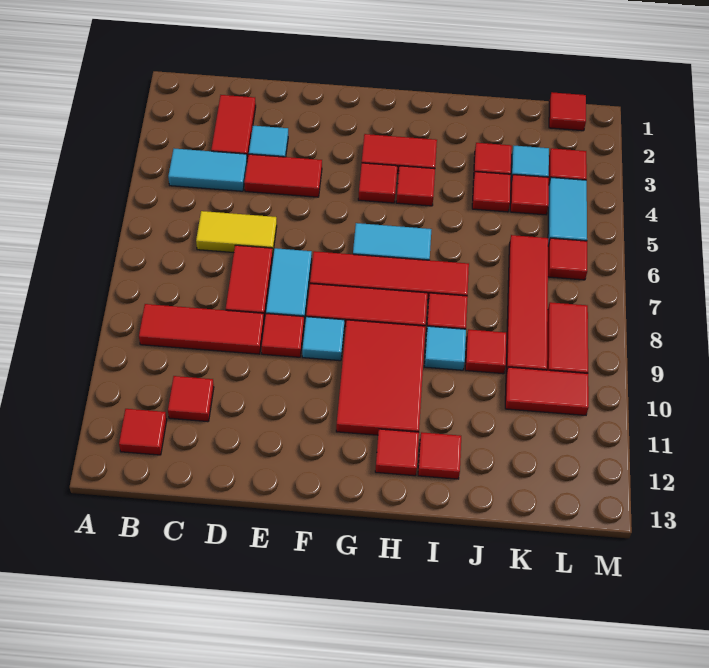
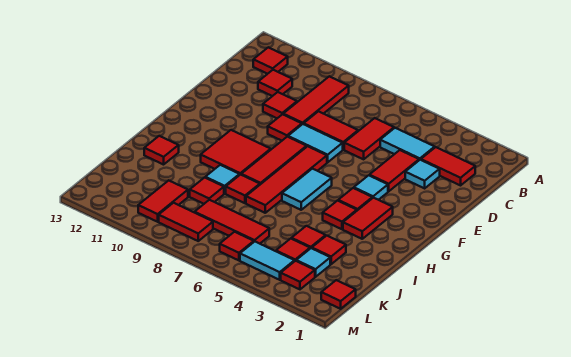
cyan tile B4:C4 level 1 -> cyan tile C4:C5 level 1
yellow tile C6:D6 level 1 -> red tile C6:D6 level 1
cyan tile F9 level 1 -> cyan tile F4 level 1
red tile G9:H11 level 1 -> red tile G9:H10 level 1
red tile H12 level 1 -> red tile D10 level 1
red tile K6:K9 level 1 -> red tile K6:K8 level 1

